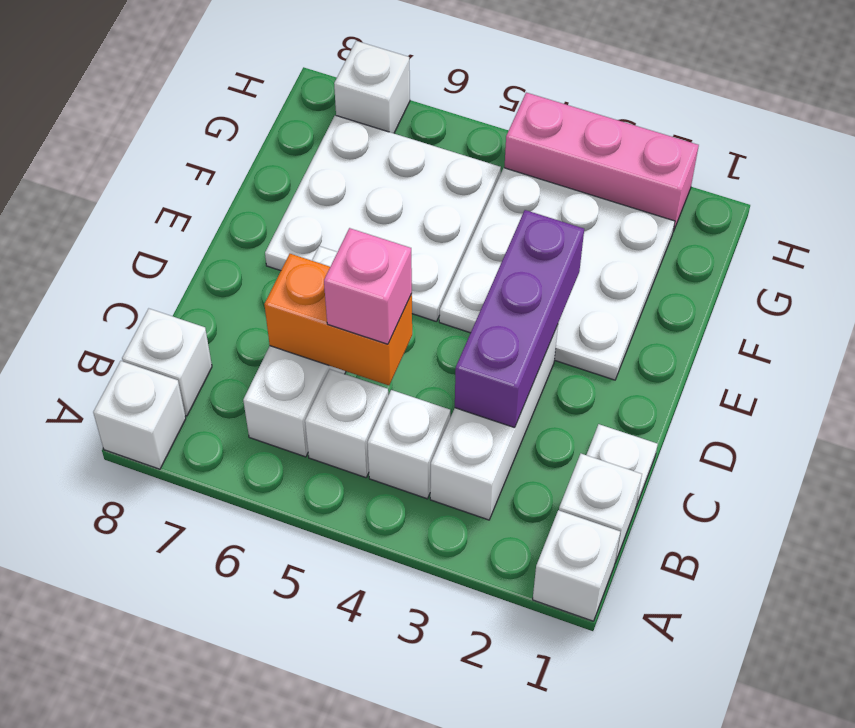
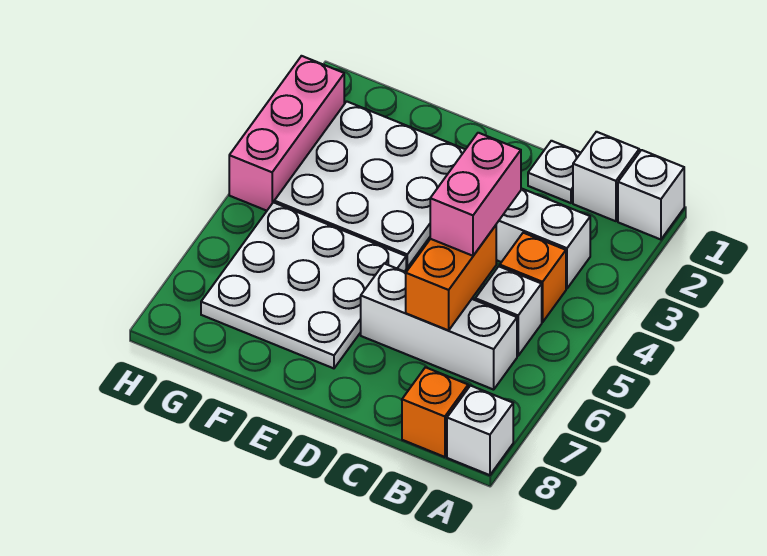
white brick B4 level 1 -> orange brick B4 level 1
white brick B8 level 1 -> orange brick B8 level 1
purple brick C3:E3 level 2 -> none
pink brick C5 level 3 -> pink brick C4:C5 level 3
white brick H7 level 1 -> none

